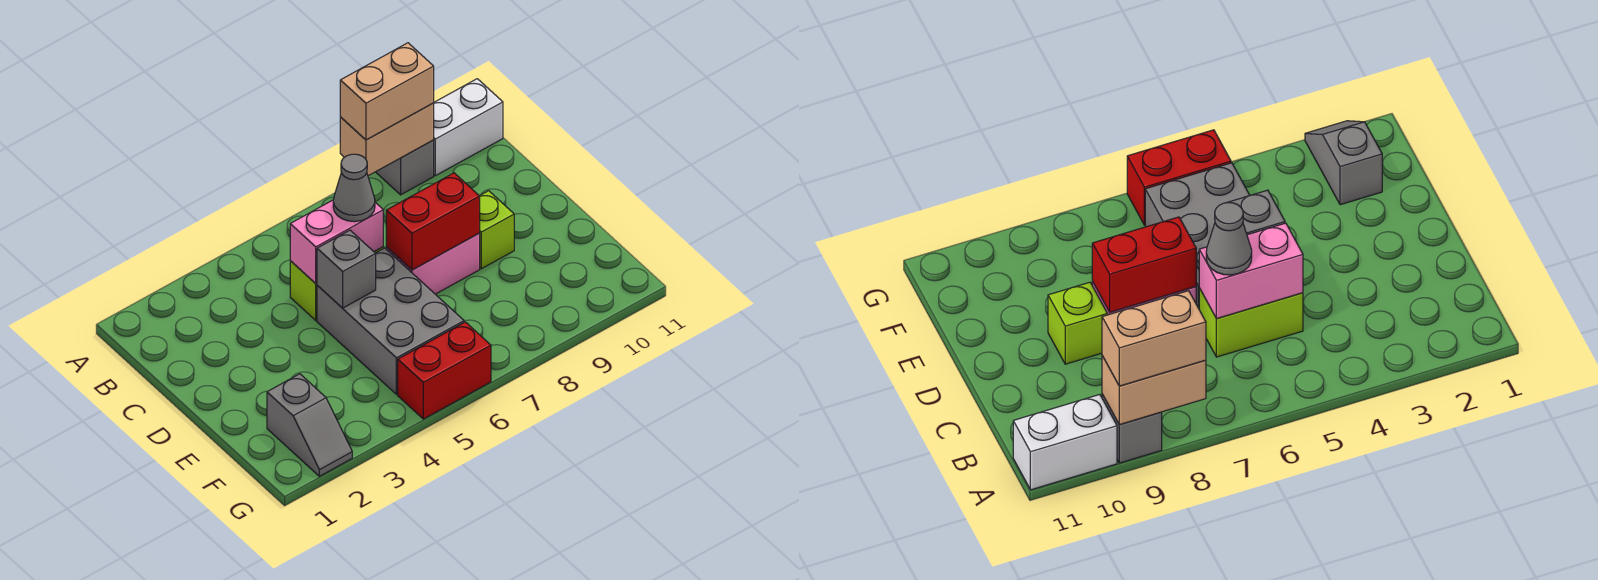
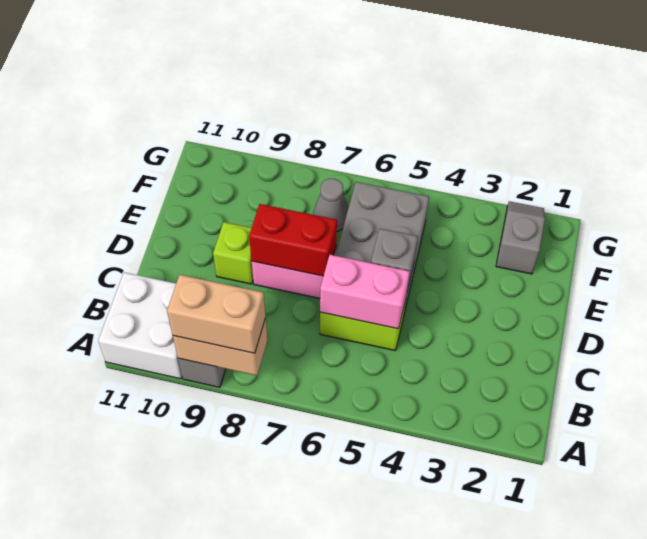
white brick A10:A11 level 1 -> white brick A10:B11 level 1
grey cone C6 level 3 -> grey cone F7 level 1
red brick G5:G6 level 1 -> none

